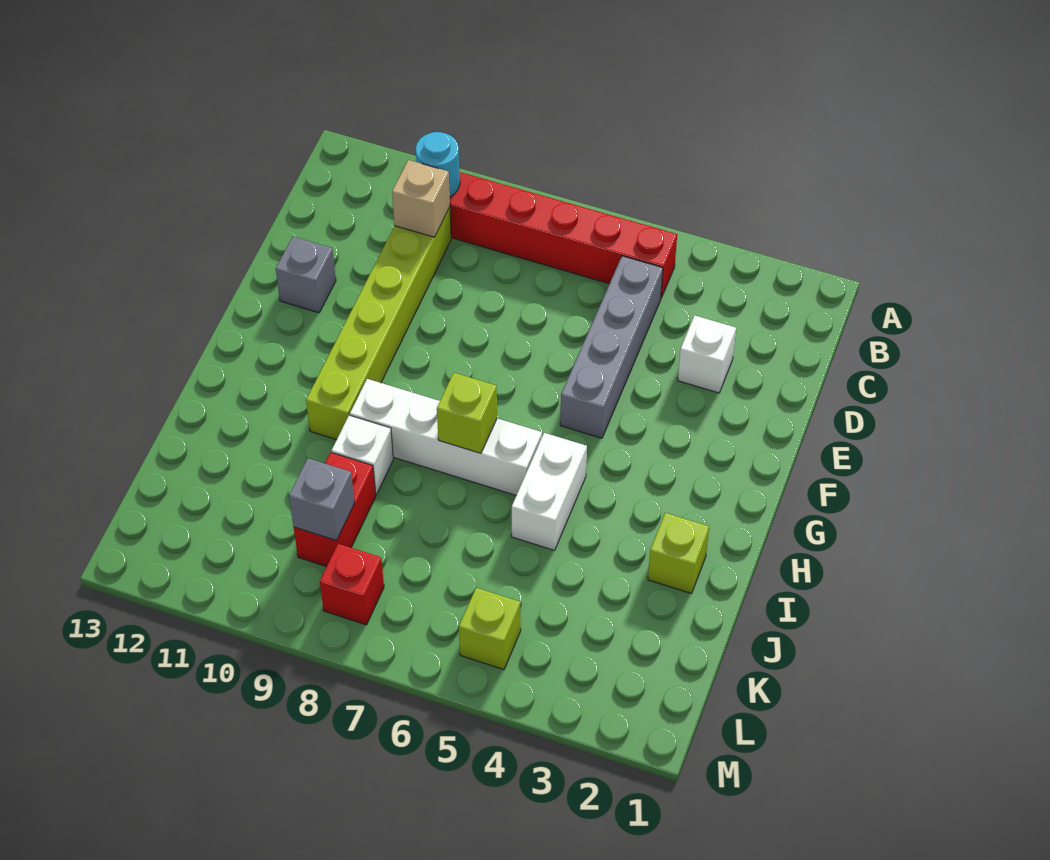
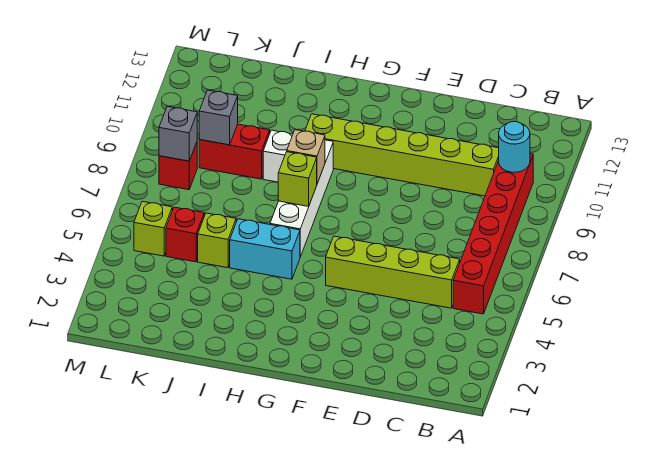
grey brick C5:F5 level 1 -> lime brick C5:F5 level 1
tan brick C10 level 2 -> tan brick H8 level 2
white brick D3 level 1 -> none
grey brick E12 level 1 -> grey brick L8 level 2
white brick H5:I5 level 1 -> cyan brick H5:I5 level 1
lime brick I2 level 1 -> lime brick J5 level 1
none -> red brick K5 level 1

